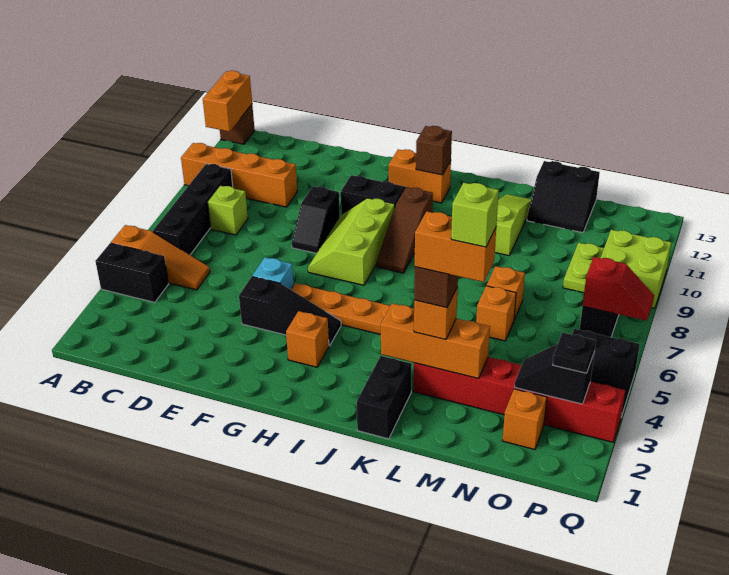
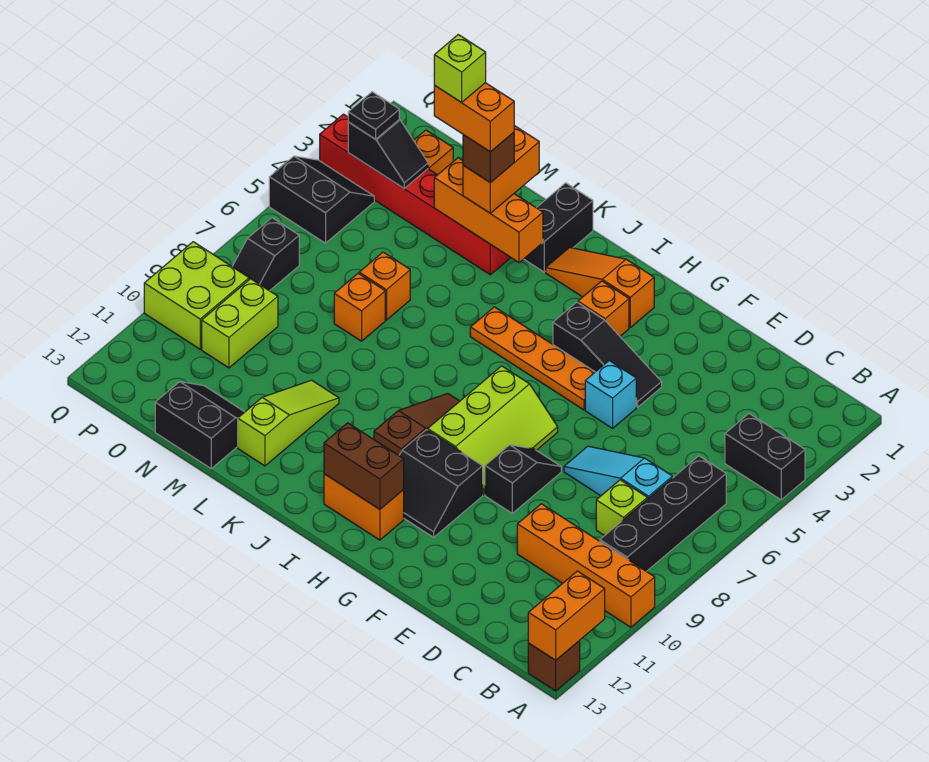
orange slope A5:C5 level 1 top A -> orange slope H2:J2 level 1 top H
none -> cyan slope C7:E7 level 1 top C
black slope F4:H4 level 1 top F -> black slope F4:H4 level 1 top H
brown brick I12 level 2 -> brown brick H12:I12 level 2
orange brick L3 level 3 -> orange brick L2:L3 level 3
lime slope L10:L12 level 1 top 10 -> lime slope L10:L12 level 1 top 12
lime plate O9:O10 level 1 -> lime brick O9:O10 level 1
red slope P7:Q7 level 2 top P -> none

